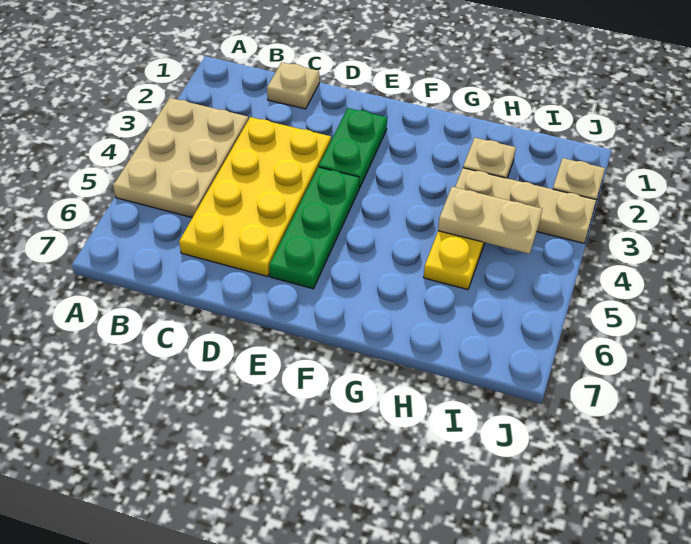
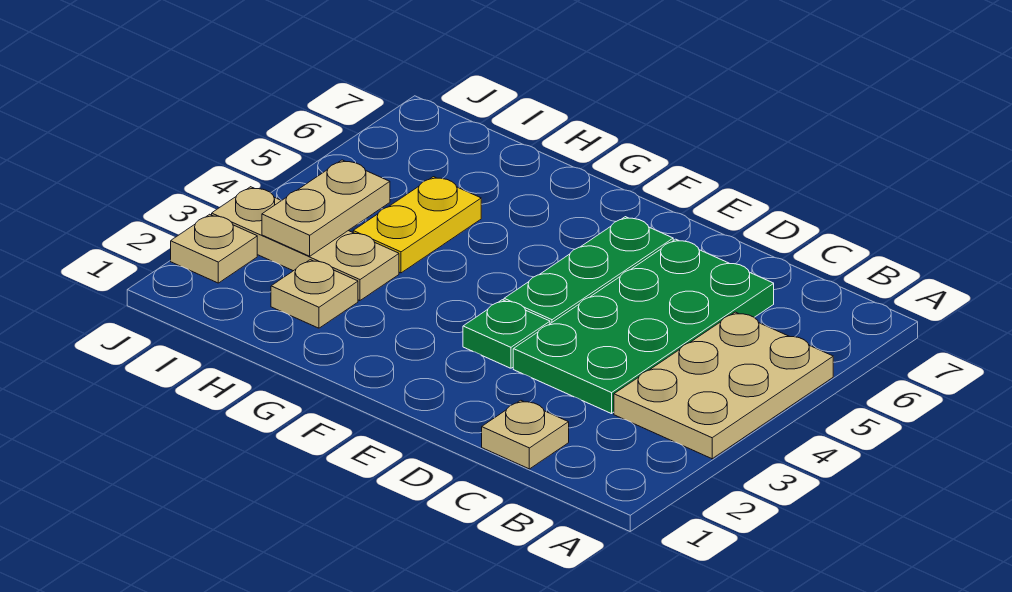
yellow plate C3:D6 level 1 -> green plate C3:D6 level 1
green plate E2:E3 level 1 -> green plate E3 level 1
tan plate H4:I4 level 2 -> tan plate I3:I4 level 2

